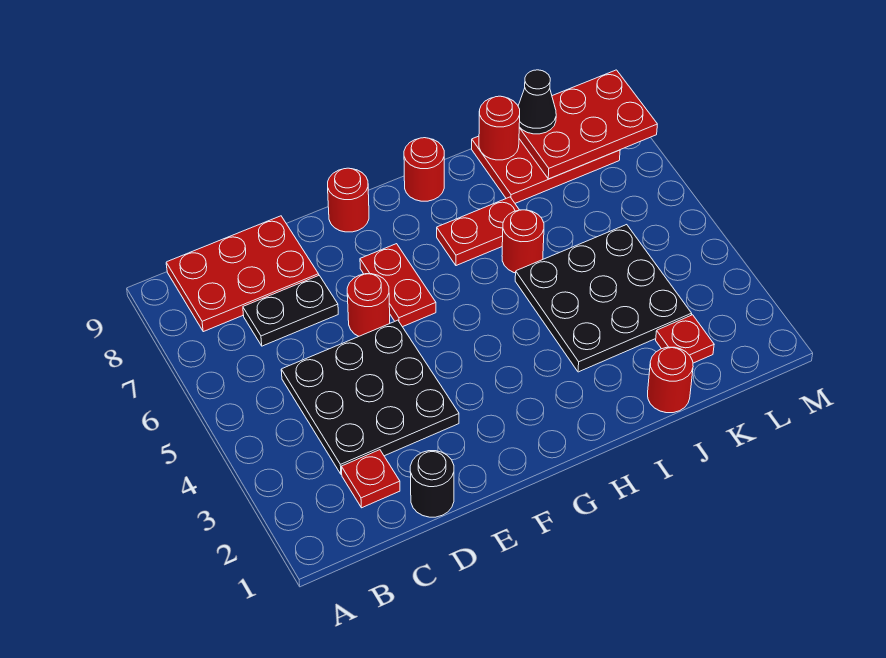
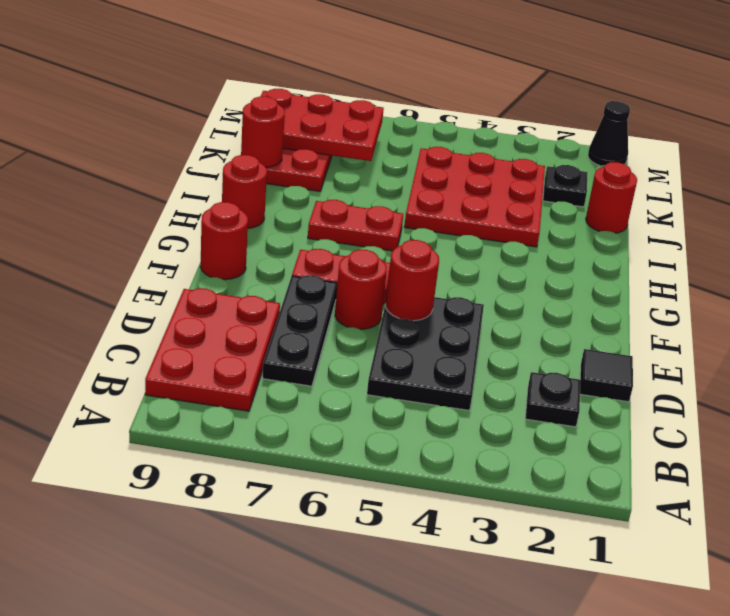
red plate C2 level 1 -> black plate C2 level 1
black plate C3:E5 level 1 -> black plate C4:E5 level 1
black plate C7:D7 level 1 -> black plate C7:E7 level 1
black round brick D1 level 1 -> black tile D1 level 1
red plate H7:I7 level 1 -> red plate H6:H7 level 1
black plate I3:K5 level 1 -> red plate I3:K5 level 1
red round brick I6 level 1 -> red round brick E5 level 2
red plate K2 level 1 -> black plate K2 level 1
red plate K8:M9 level 2 -> red plate K7:L9 level 2
black cone K9 level 3 -> black cone M1 level 1

